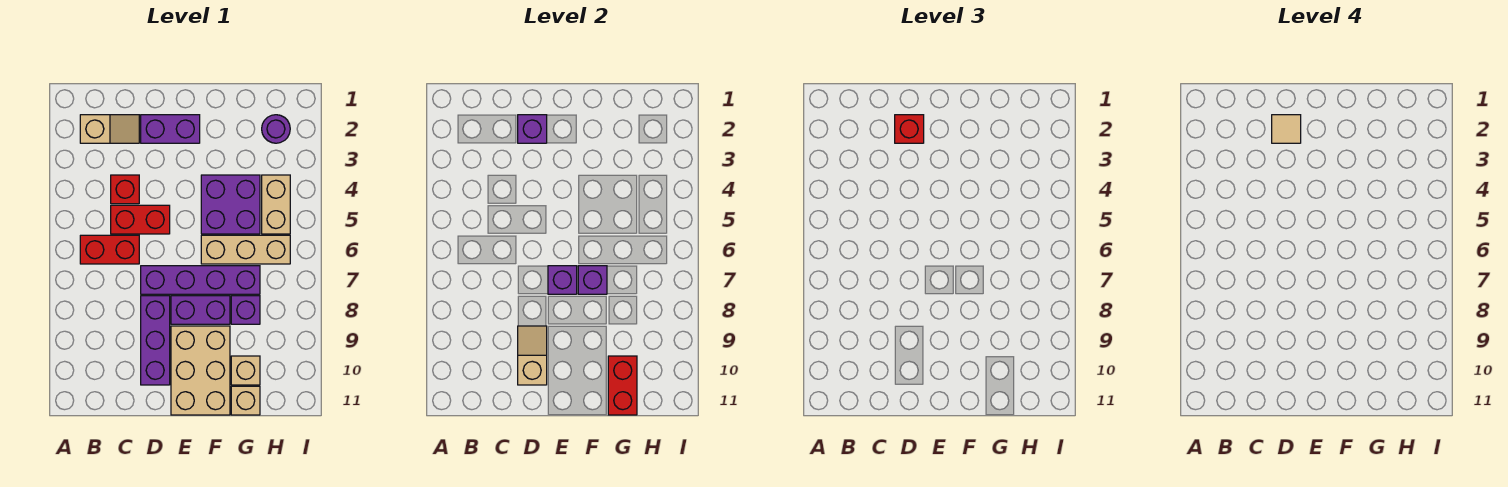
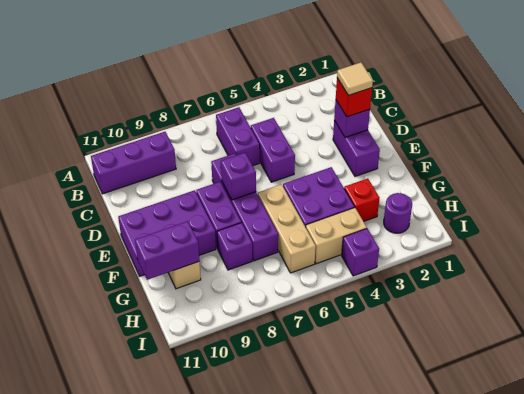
tan slope B2:C2 level 1 top B -> none
red brick B6:C6 level 1 -> purple brick B6:C6 level 1
red brick C4 level 1 -> red brick G3 level 1
red brick C5:D5 level 1 -> purple brick C5:D5 level 1
purple brick D8:D10 level 1 -> purple brick B9:B11 level 1
tan slope D9:D10 level 2 top 10 -> none
tan brick E9:F11 level 1 -> purple brick E9:F11 level 1
purple brick F7 level 2 -> purple brick I4 level 1
red brick G10:G11 level 2 -> purple brick G10:G11 level 2
tan brick G11 level 1 -> none

